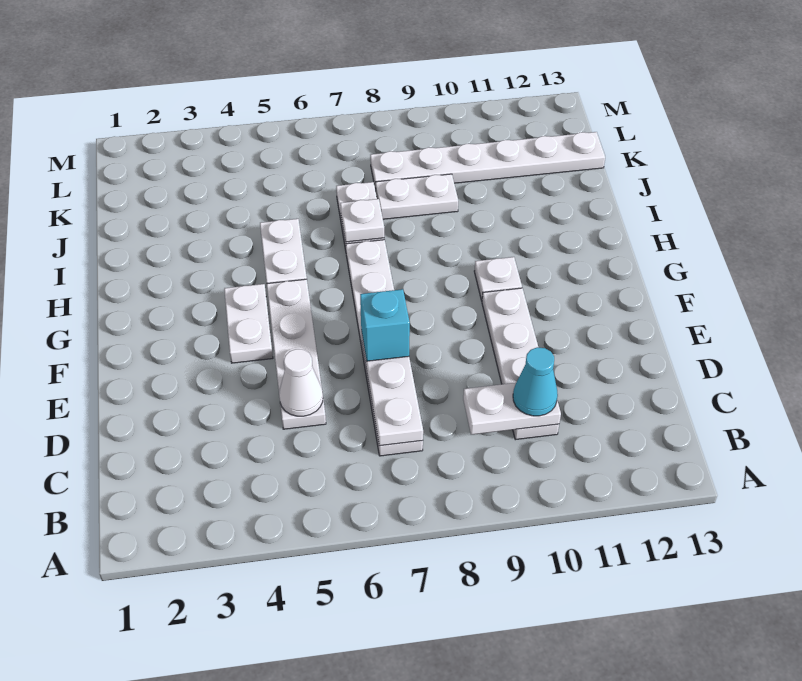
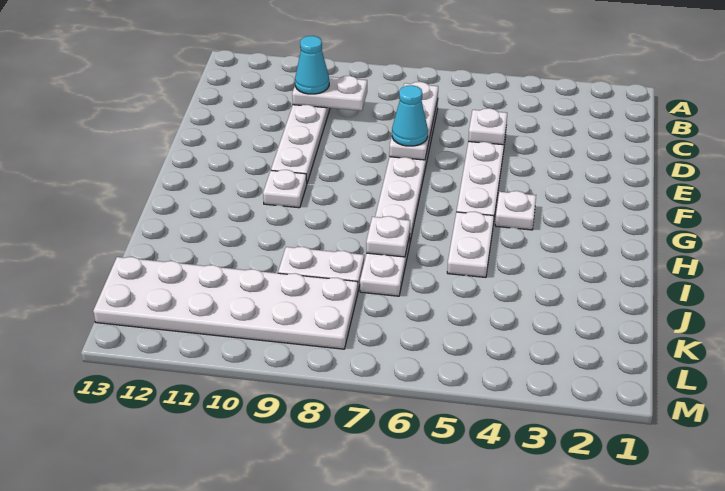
white cone D5 level 2 -> white plate D5 level 2
cyan brick E7 level 3 -> cyan cone E7 level 3
white plate F4:G4 level 1 -> white plate G4 level 1
white plate K8:K13 level 1 -> white plate K8:L13 level 1

